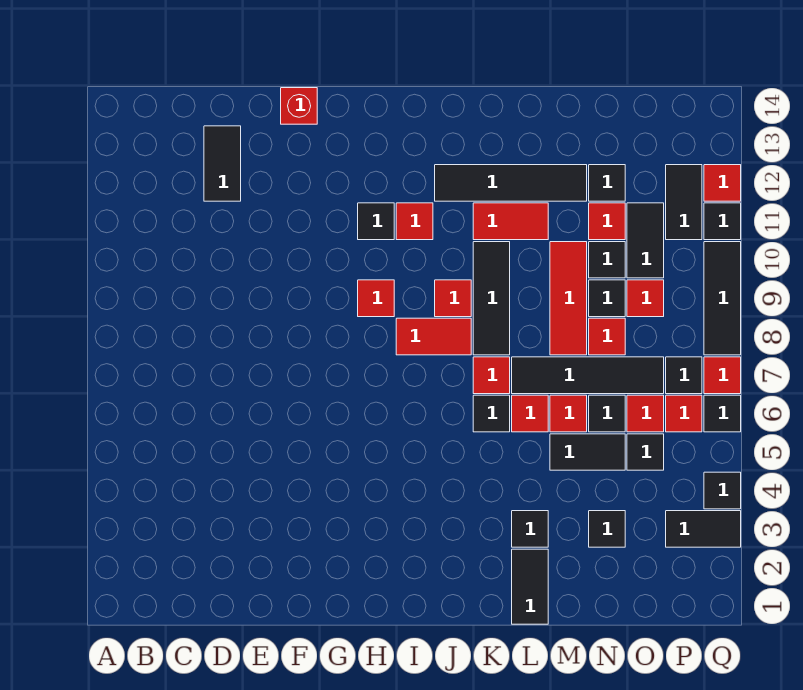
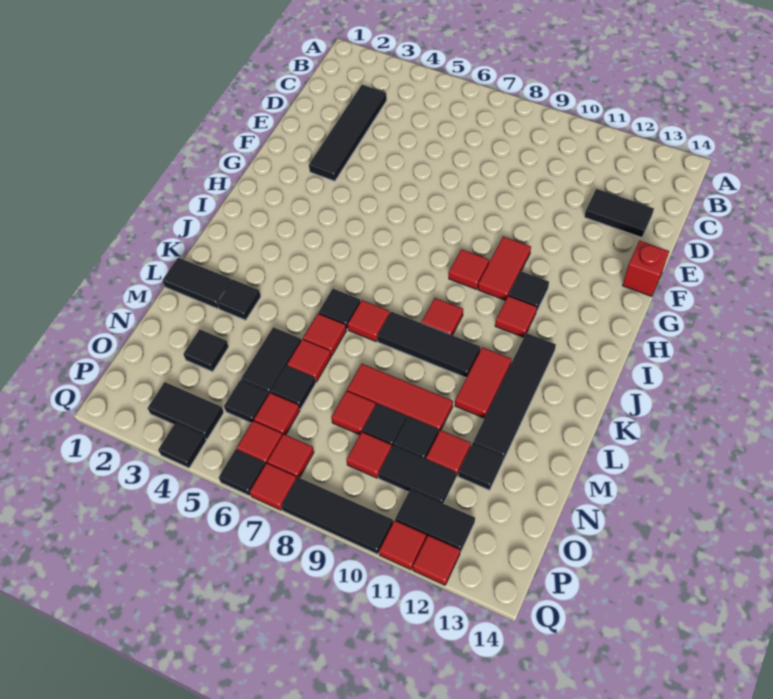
red tile I8:J8 level 1 -> red tile G10:H10 level 1
black tile L7:O7 level 1 -> black tile C3:F3 level 1
black tile P3:Q3 level 1 -> black tile P3:P4 level 1
black tile P7 level 1 -> red tile P7 level 1
black tile Q11 level 1 -> red tile Q11 level 1

